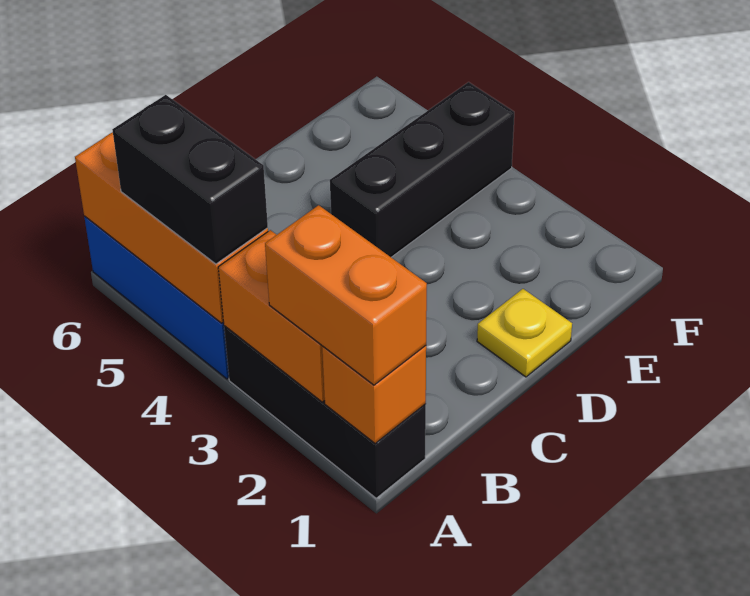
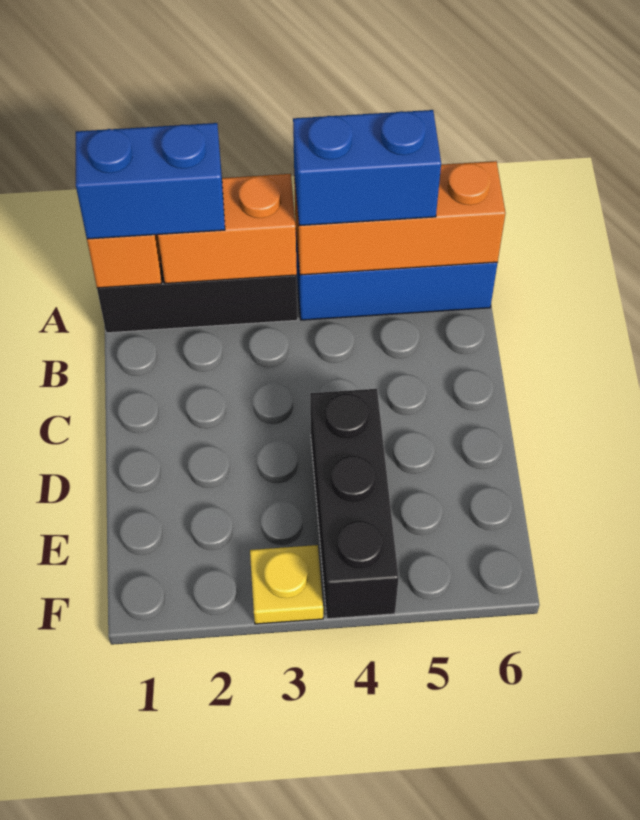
orange brick A1:A2 level 3 -> blue brick A1:A2 level 3
black brick A4:A5 level 3 -> blue brick A4:A5 level 3
yellow plate D1 level 1 -> yellow plate F3 level 1

